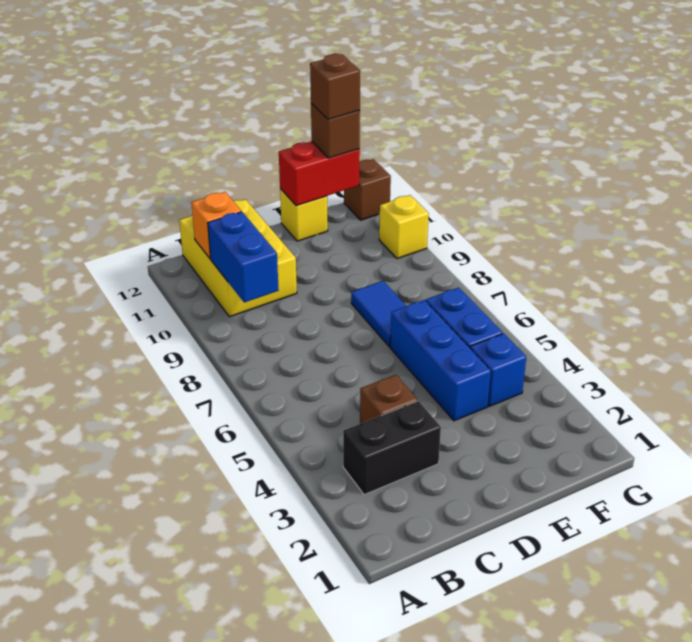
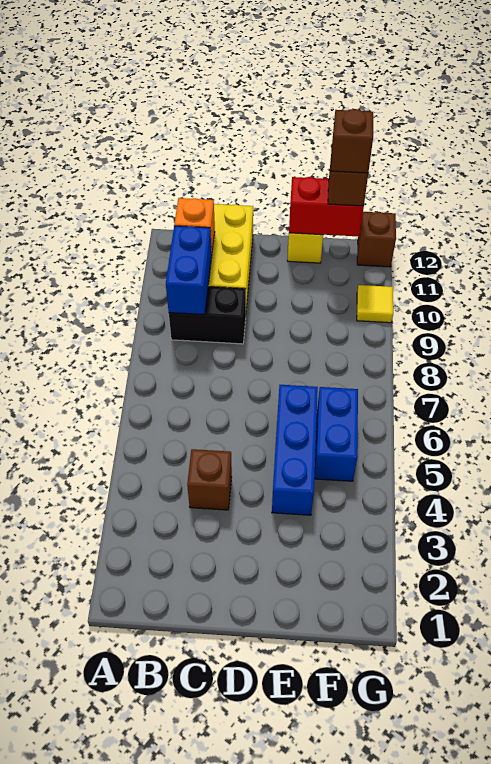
black brick B3:C3 level 1 -> black brick B9:C9 level 1
blue tile E7:E8 level 1 -> none
blue brick F4 level 1 -> none
yellow brick G10 level 1 -> yellow tile G10 level 1

